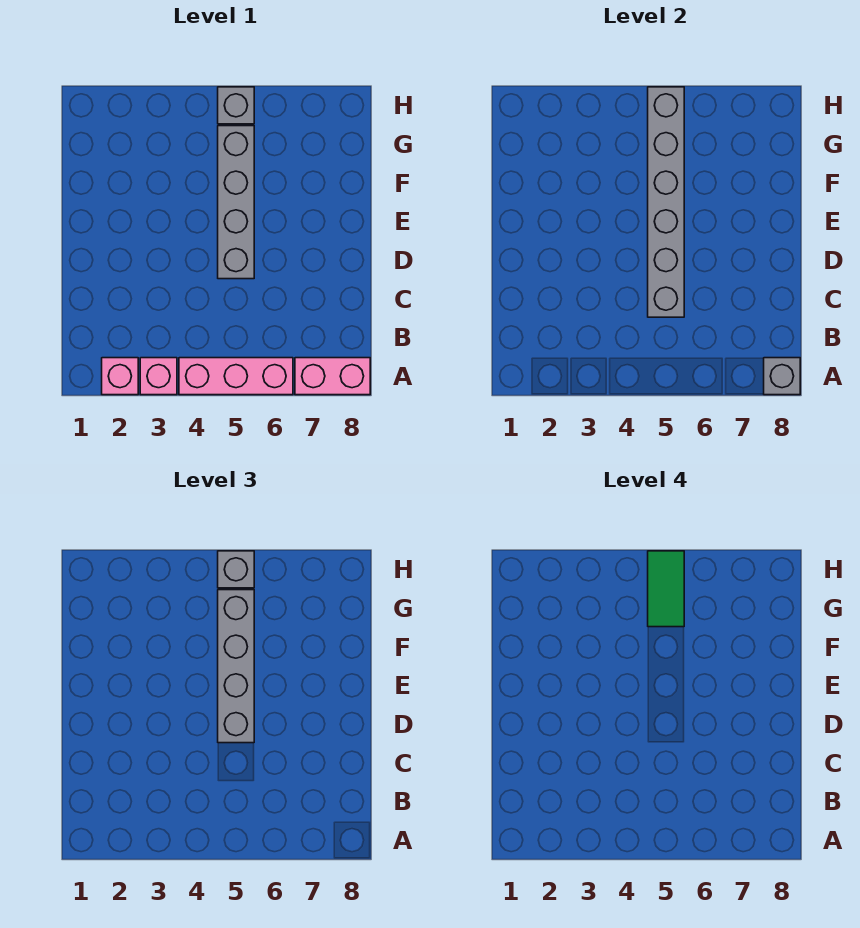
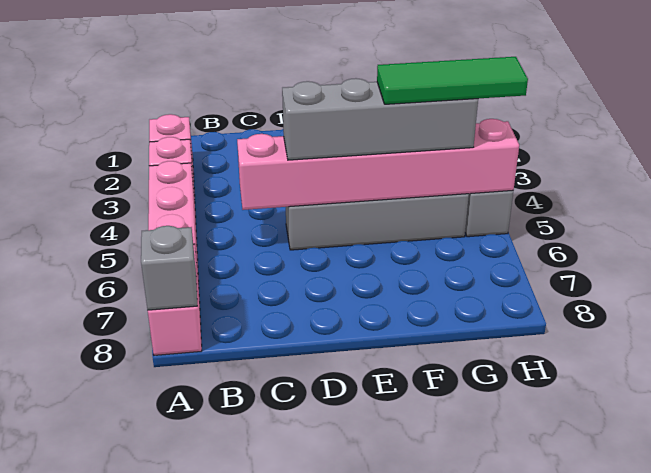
grey brick C5:H5 level 2 -> pink brick C5:H5 level 2
green tile G5:H5 level 4 -> green tile F5:H5 level 4
grey brick H5 level 3 -> none

